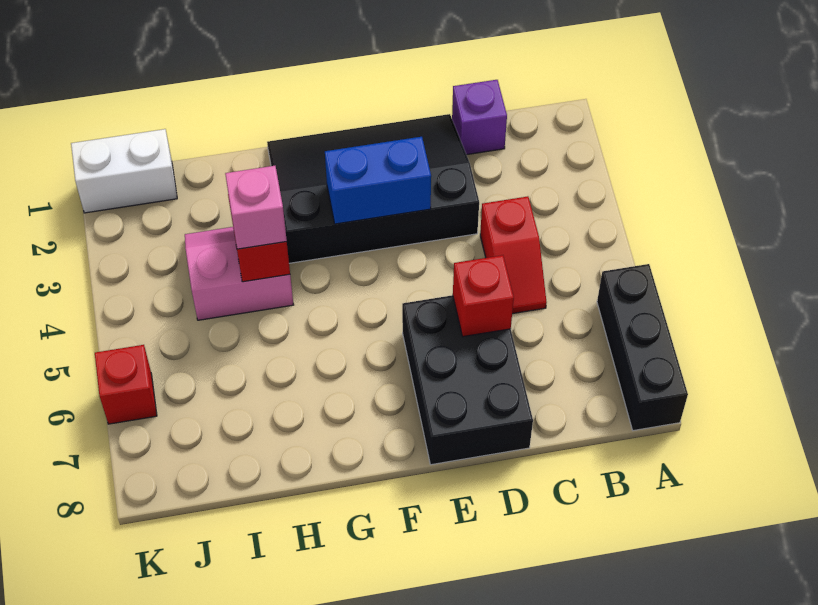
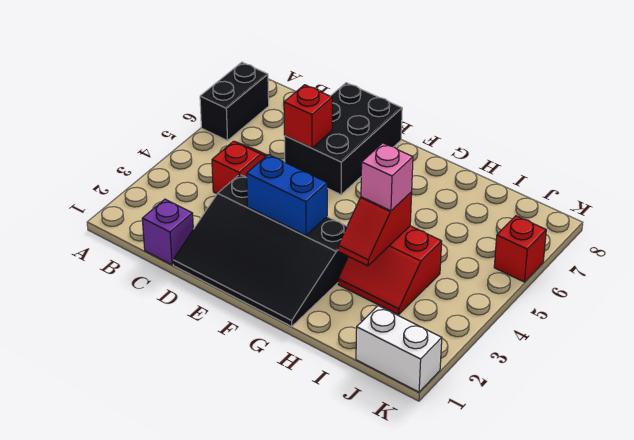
black brick A6:A8 level 1 -> black brick A6:A7 level 1
pink slope H3:I4 level 1 top 4 -> red slope H3:I4 level 1 top 4

